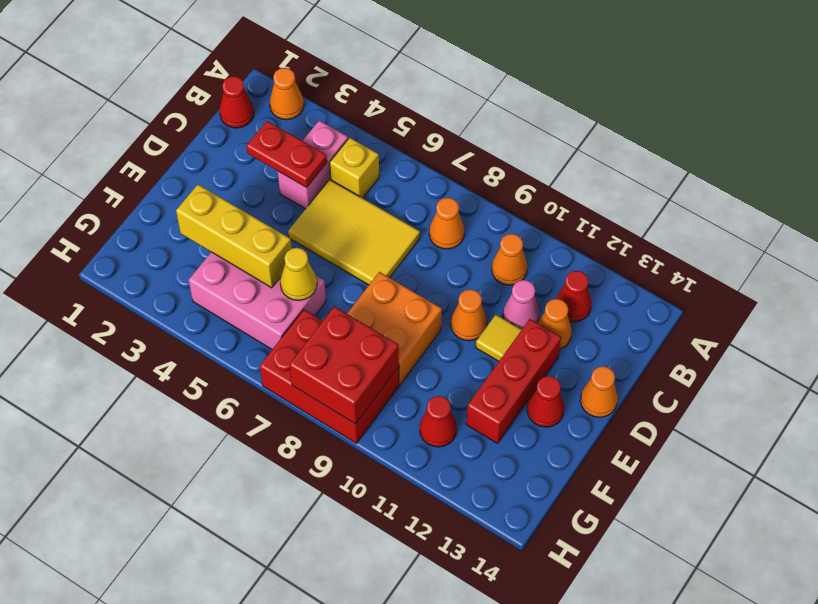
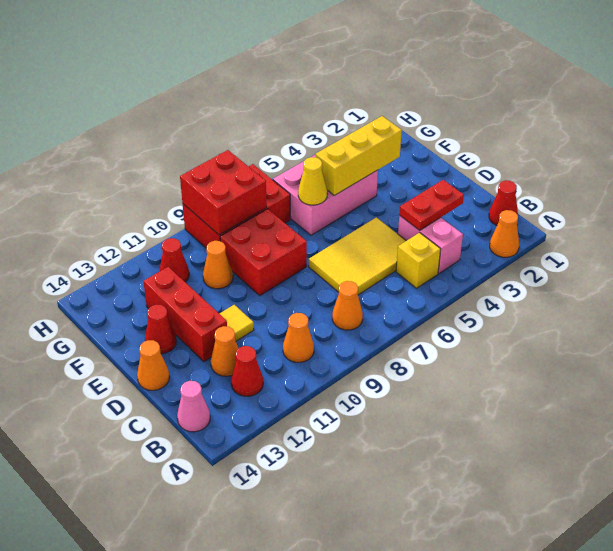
pink cone C11 level 1 -> pink cone B14 level 1
orange cone D10 level 1 -> orange cone F10 level 1
orange brick E8:F9 level 1 -> red brick E8:F9 level 1

